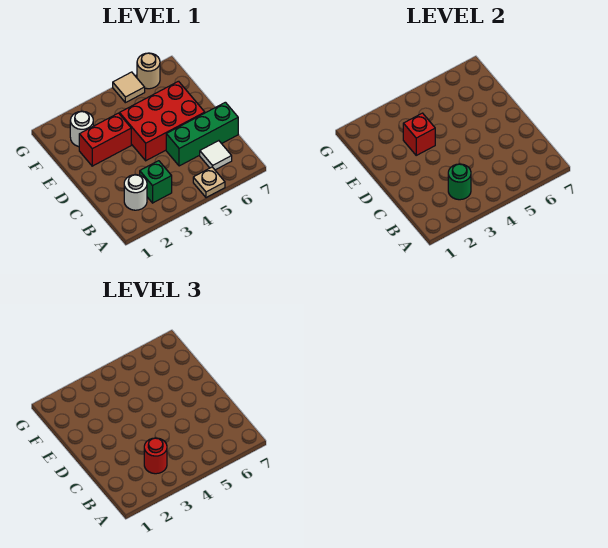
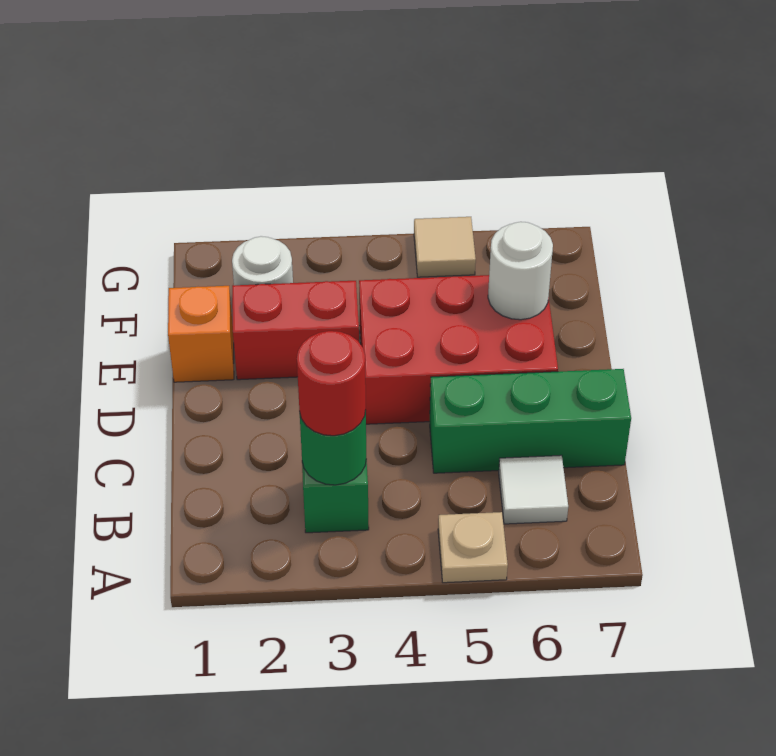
white round brick B2 level 1 -> white round brick E6 level 2
none -> orange brick E1 level 1
red brick E3 level 2 -> none
tan round brick G6 level 1 -> none

